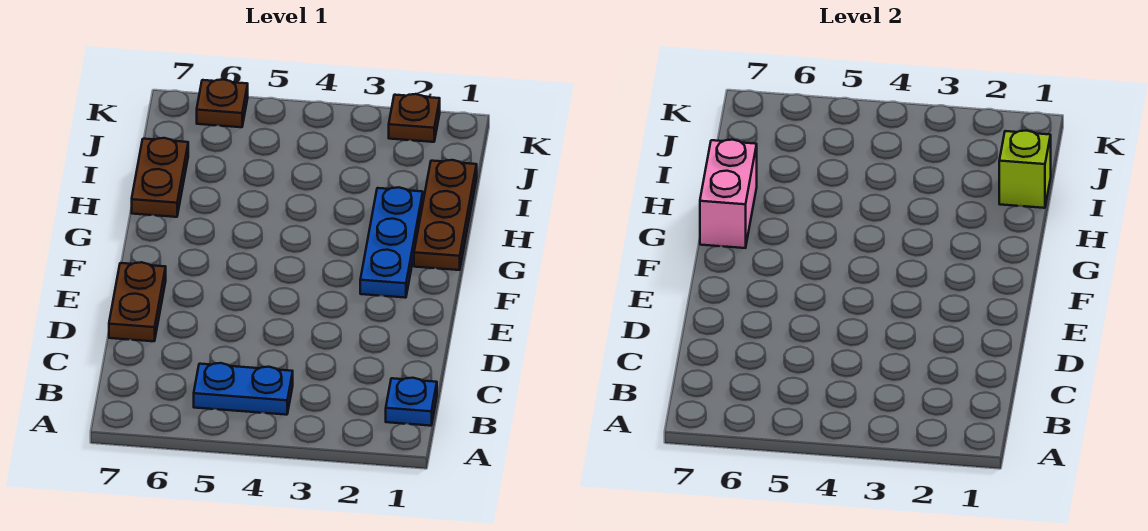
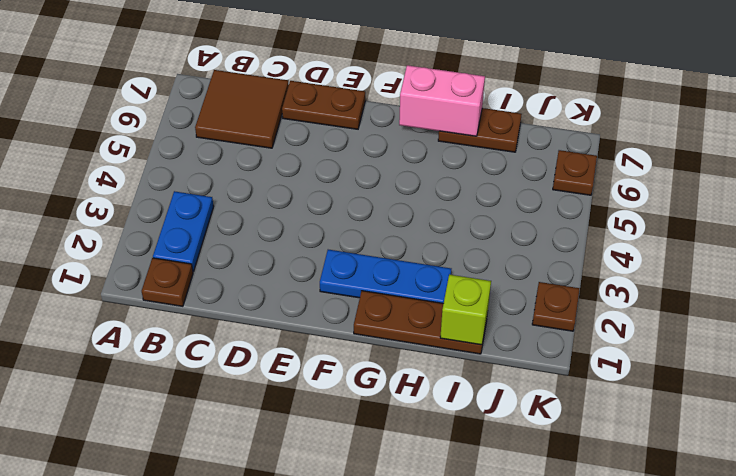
blue plate B1 level 1 -> brown plate B1 level 1
blue plate B4:B5 level 1 -> blue plate B2:B3 level 1
none -> brown tile B6:C7 level 1

